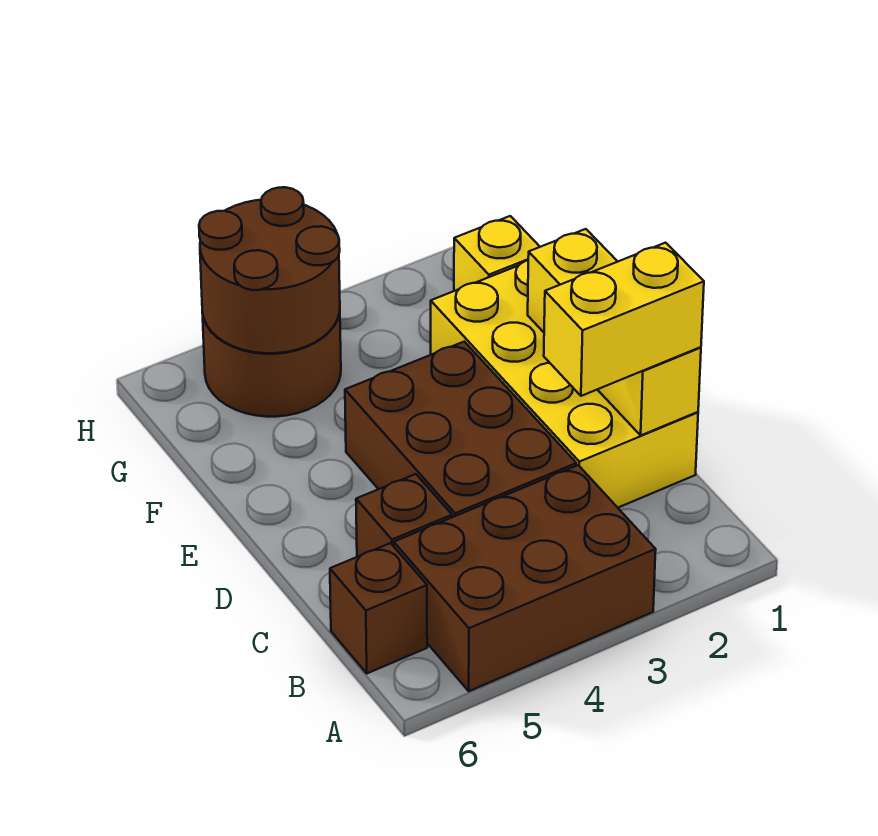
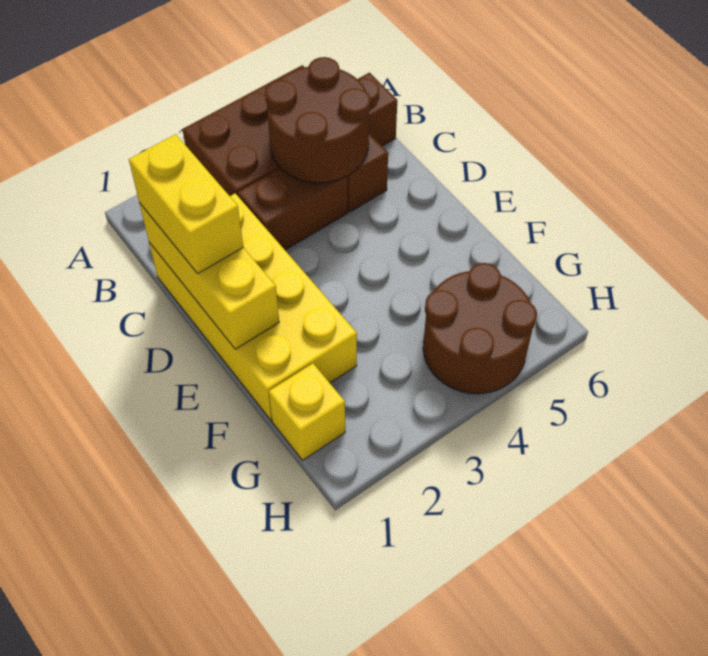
yellow brick C1:C2 level 3 -> yellow brick C1:D1 level 3
brown brick C3:E4 level 1 -> brown brick C3:C4 level 1
brown round brick G4:H5 level 2 -> brown round brick B4:C5 level 2

